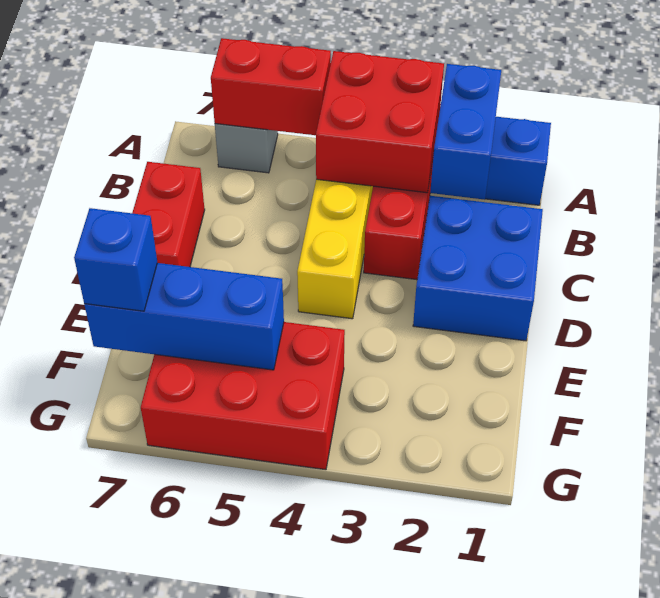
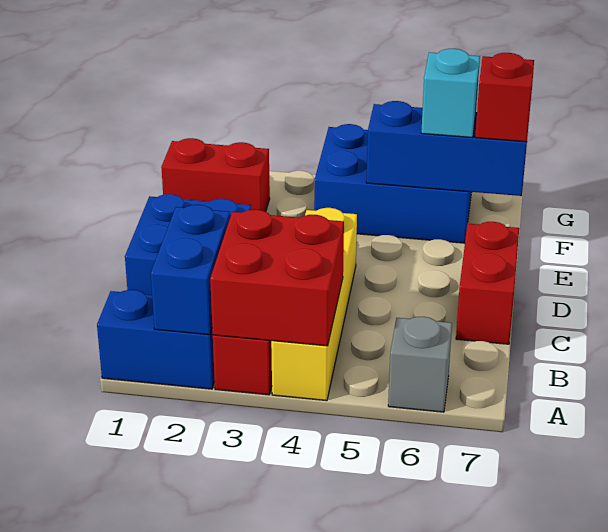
red brick A5:A6 level 2 -> red brick F1:F2 level 1
red brick F4:G6 level 1 -> blue brick F4:G6 level 1
none -> cyan brick F6 level 3
blue brick F7 level 3 -> red brick F7 level 3

